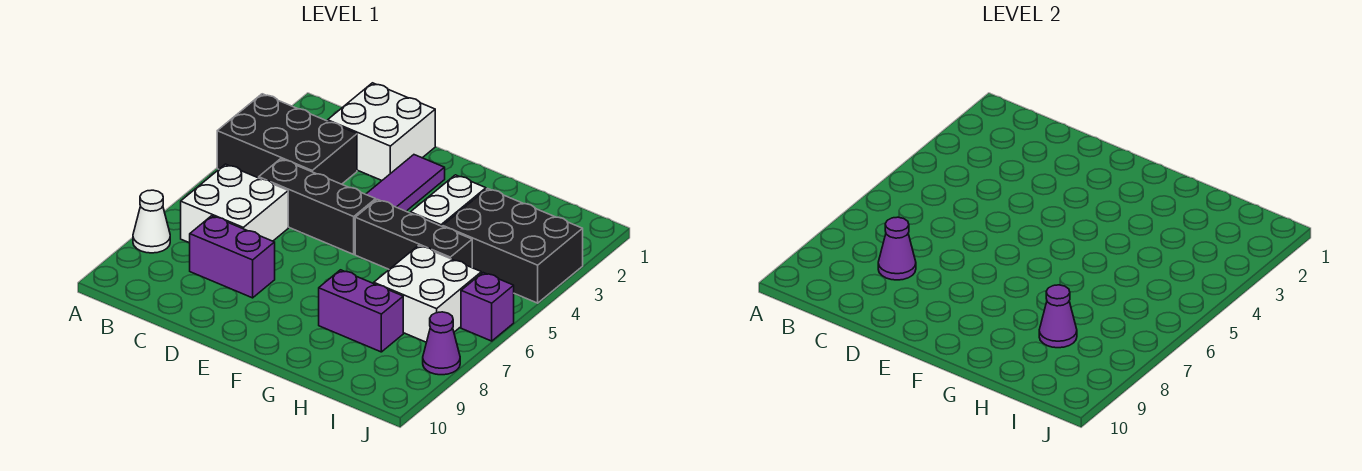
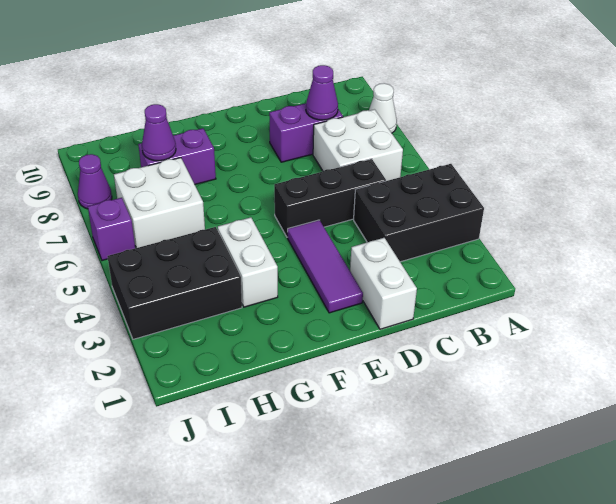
white brick C1:D2 level 1 -> white brick D1:D2 level 1
black brick F5:H5 level 1 -> none

